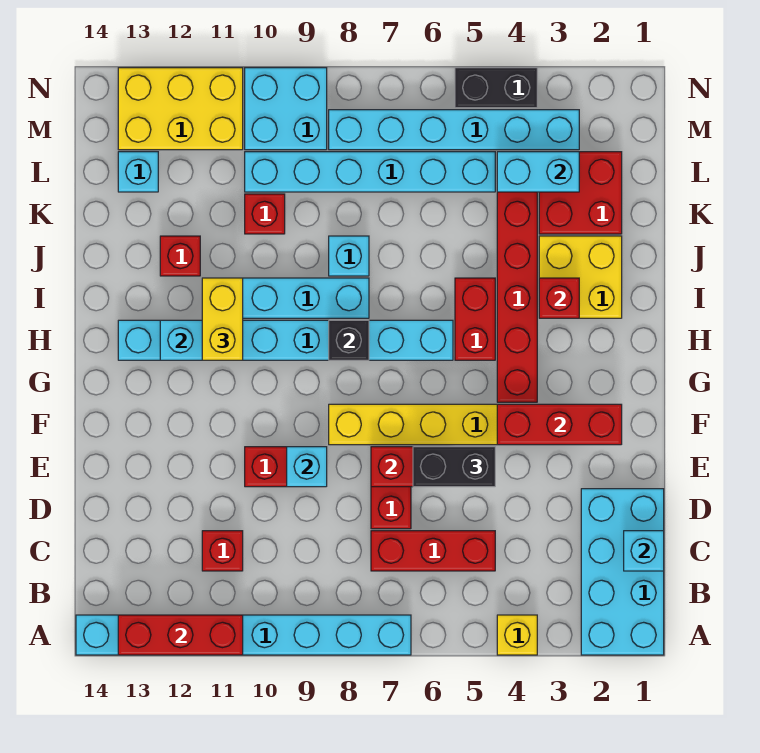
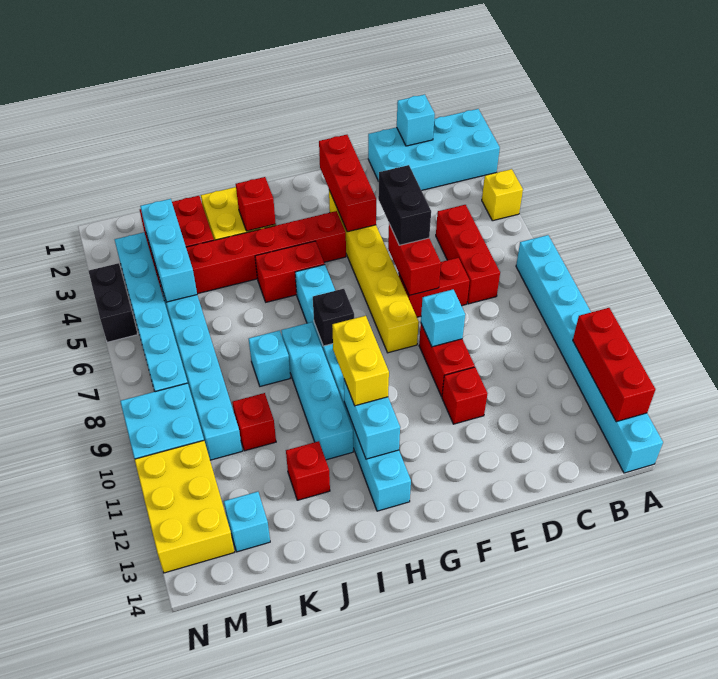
red brick C11 level 1 -> red brick E11 level 1
yellow brick H11:I11 level 3 -> yellow brick H10:H11 level 3
cyan brick L3:L4 level 2 -> cyan brick L3:L5 level 2

